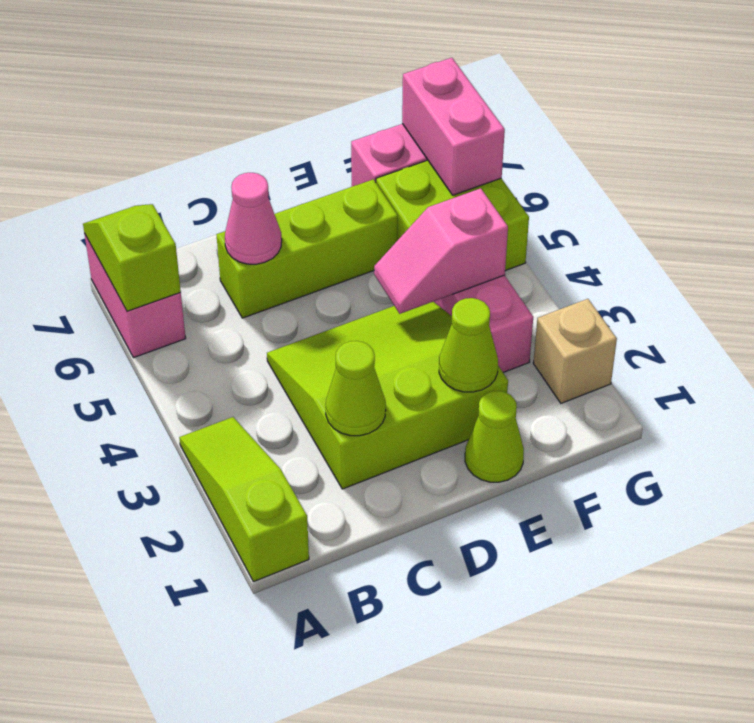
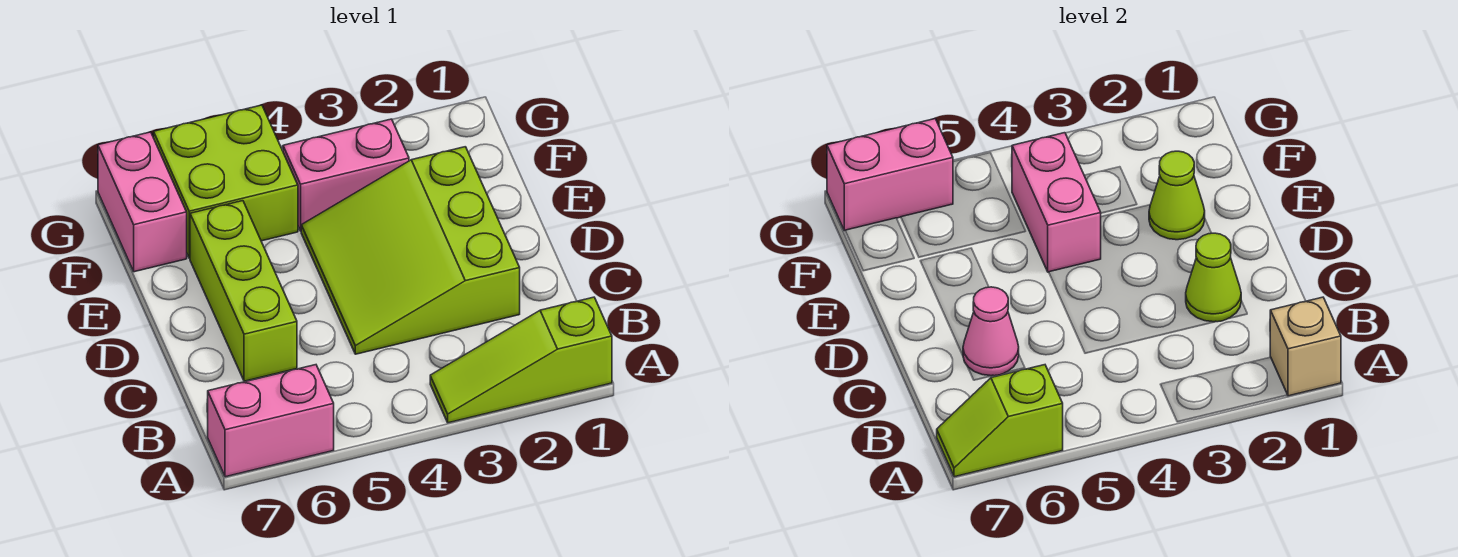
lime cone E1 level 1 -> none
pink slope E4:F4 level 2 top F -> pink brick E4:F4 level 2
tan brick G2 level 1 -> tan brick A1 level 2

